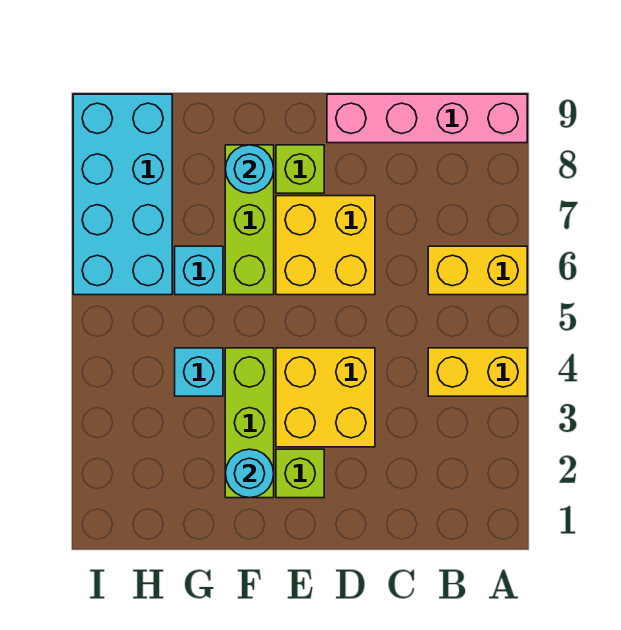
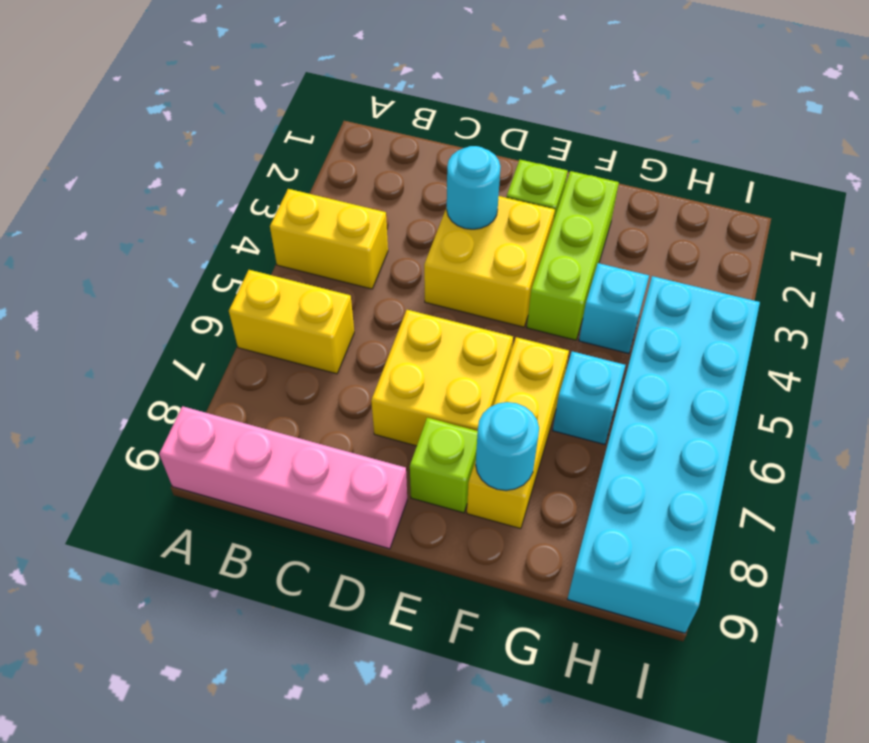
cyan round brick F2 level 2 -> cyan round brick D3 level 2
lime brick F6:F8 level 1 -> yellow brick F6:F8 level 1
cyan brick H6:I9 level 1 -> cyan brick H4:I9 level 1

